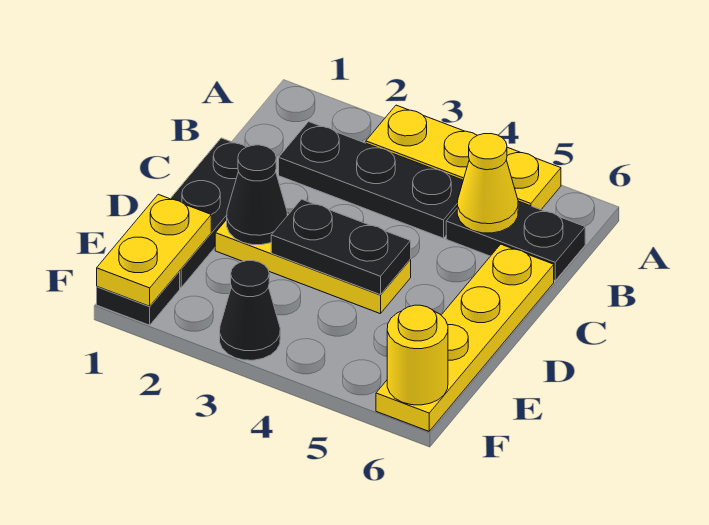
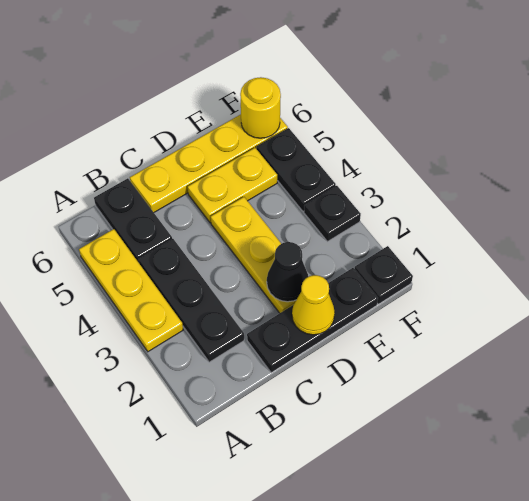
yellow cone B5 level 2 -> yellow cone D1 level 2
black plate D3:D4 level 2 -> black plate F4:F5 level 1
yellow plate E1:F1 level 2 -> yellow plate D5:E5 level 1
black cone F3 level 1 -> black plate F3 level 1

